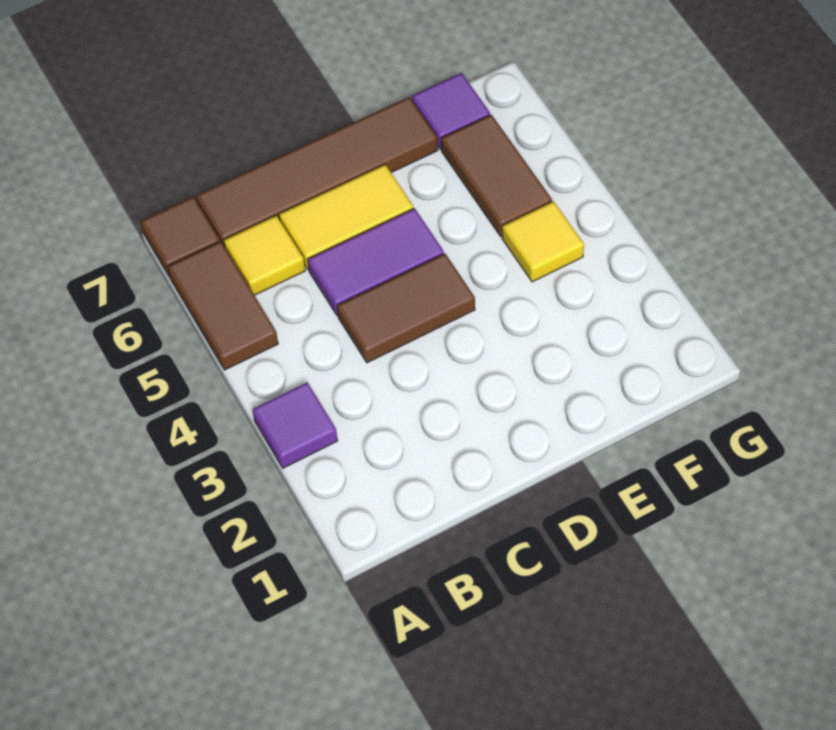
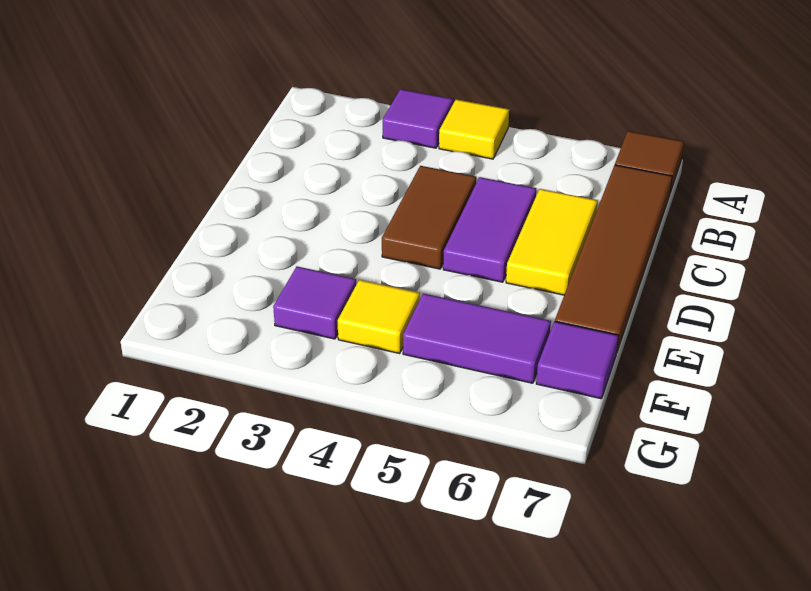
brown tile A5:A6 level 1 -> none
yellow tile B6 level 1 -> yellow tile A4 level 1
none -> purple tile F3 level 1
brown tile F5:F6 level 1 -> purple tile F5:F6 level 1

